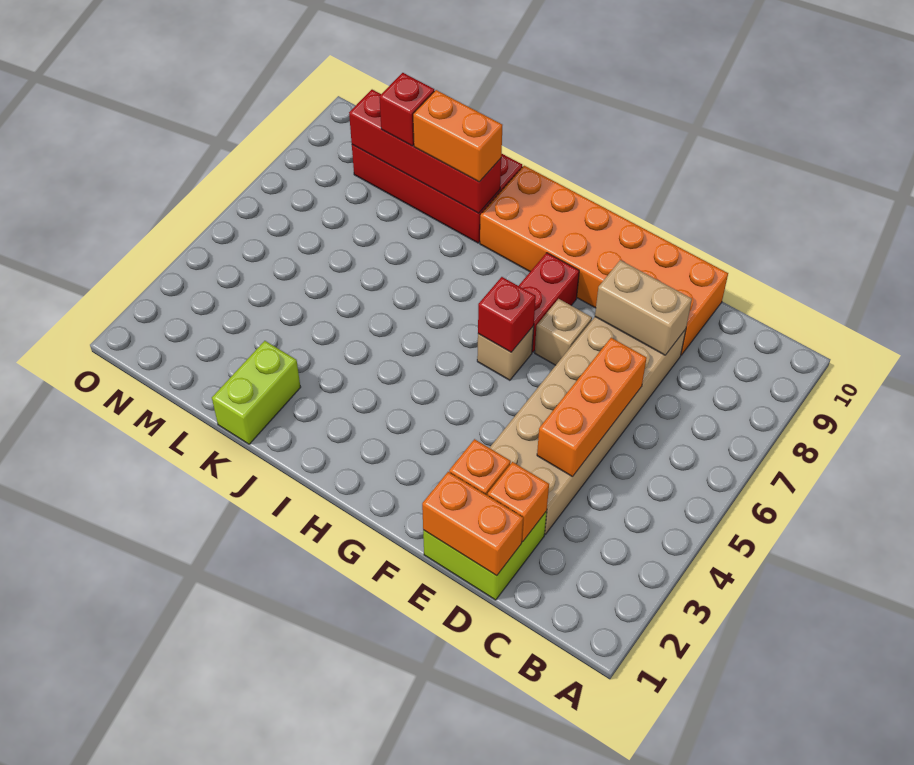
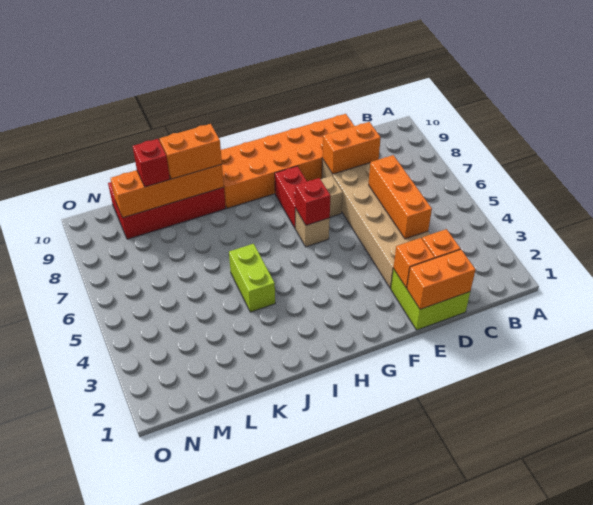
tan brick D8:E8 level 2 -> orange brick D8:E8 level 2
red brick J9:M9 level 2 -> orange brick J9:M9 level 2
lime brick K1:K2 level 1 -> lime brick J4:J5 level 1

